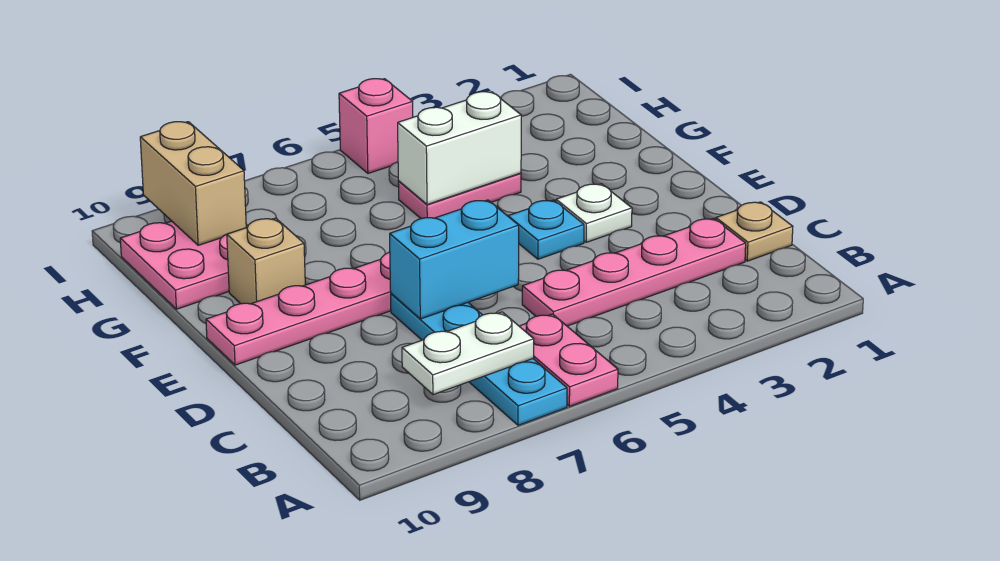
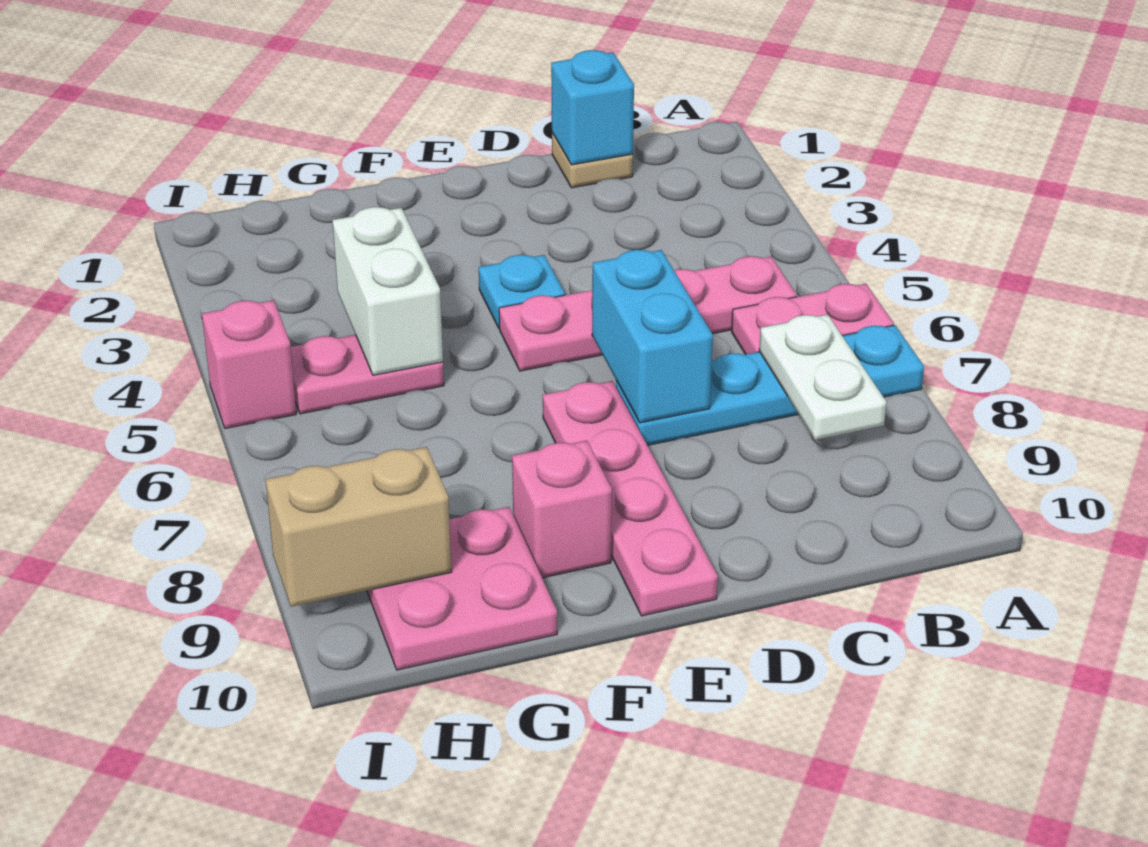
none -> cyan brick C1 level 2
pink plate C2:C5 level 1 -> pink plate B5:E5 level 1
white plate E3 level 1 -> none
tan brick F9 level 1 -> pink brick F9 level 1
pink plate G4:G5 level 1 -> pink plate G5:H5 level 1

